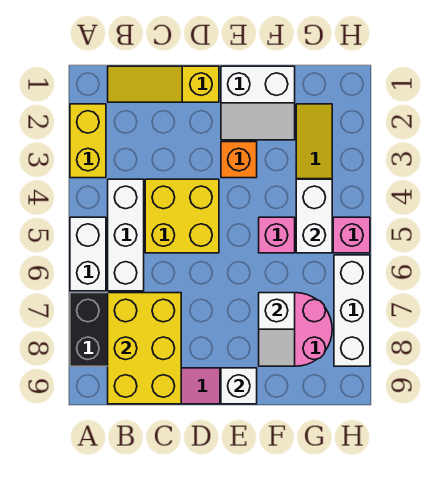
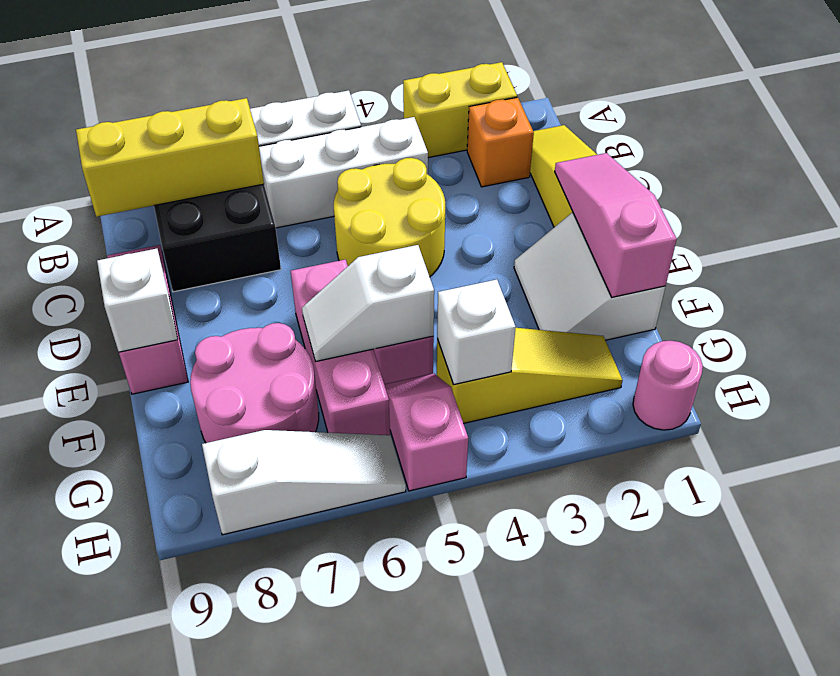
yellow brick B7:C9 level 2 -> yellow brick B7:B9 level 2
yellow brick C4:D5 level 1 -> yellow round brick C4:D5 level 1
none -> pink slope D1:F1 level 2 top F
orange brick E3 level 1 -> orange brick B2 level 1
none -> pink brick E6:G6 level 1
white slope F7:F8 level 2 top 7 -> white slope F5:F6 level 2 top 5
white brick G4:G5 level 2 -> white brick G4 level 2
none -> pink round brick H1 level 1
white brick H6:H8 level 1 -> white slope H6:H8 level 1 top 8

